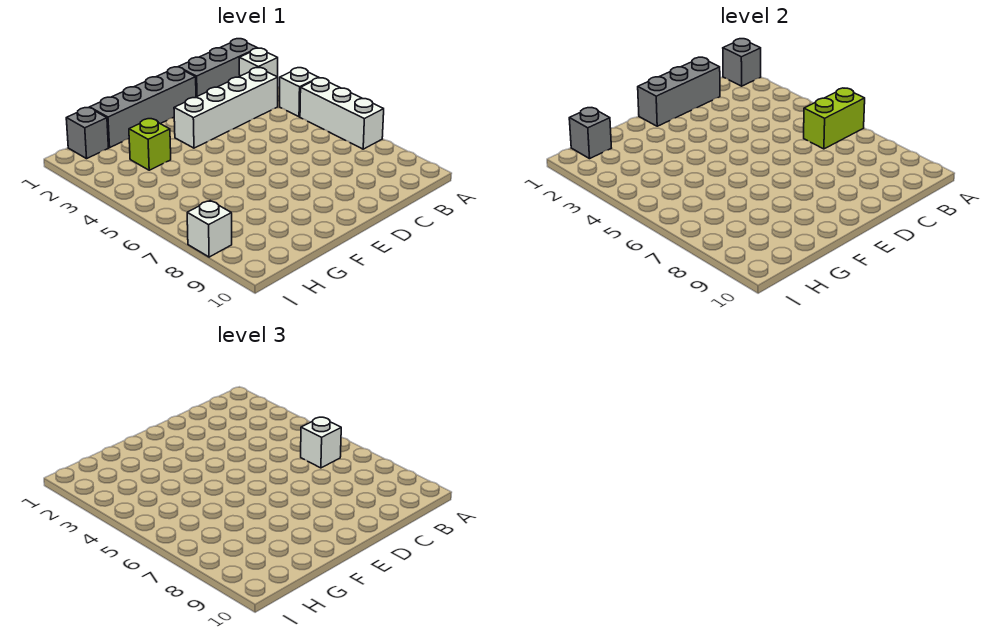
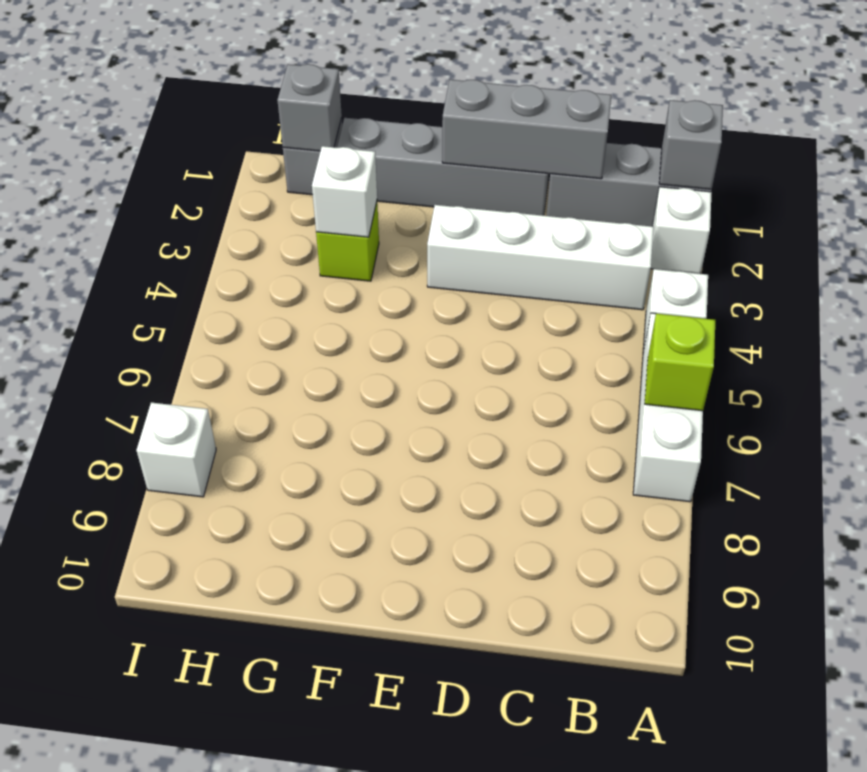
lime brick A6:B6 level 2 -> lime brick A6 level 2
white brick B6 level 3 -> white brick G3 level 2

